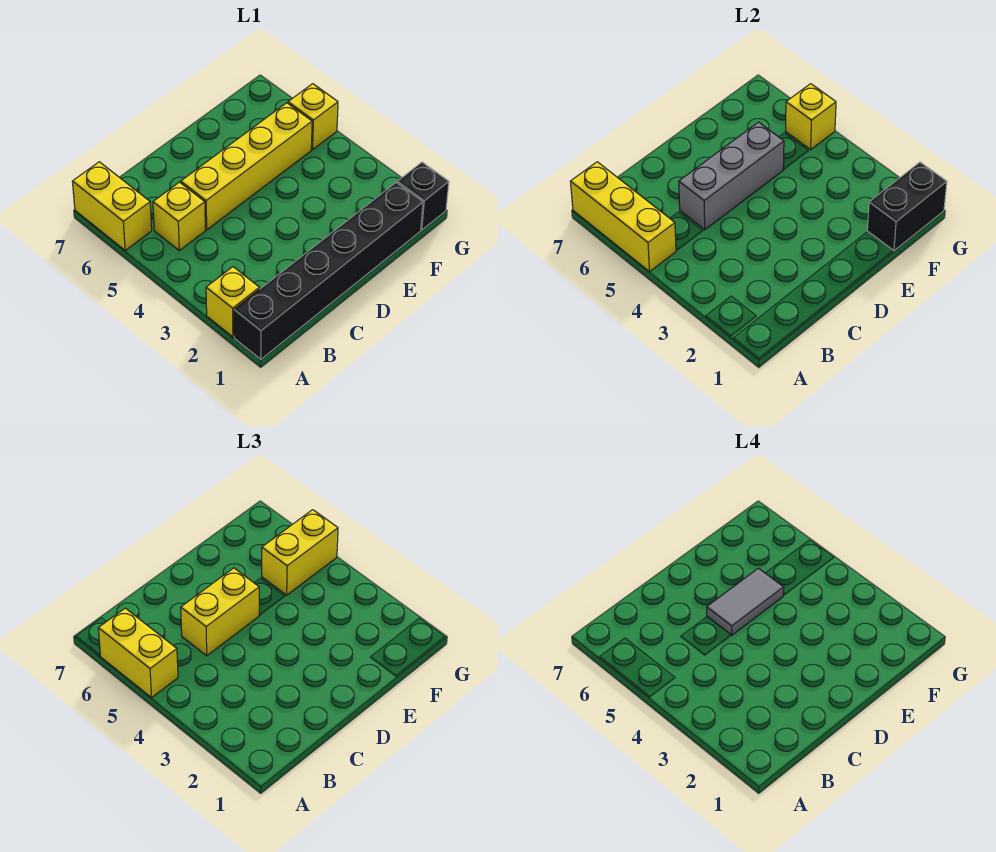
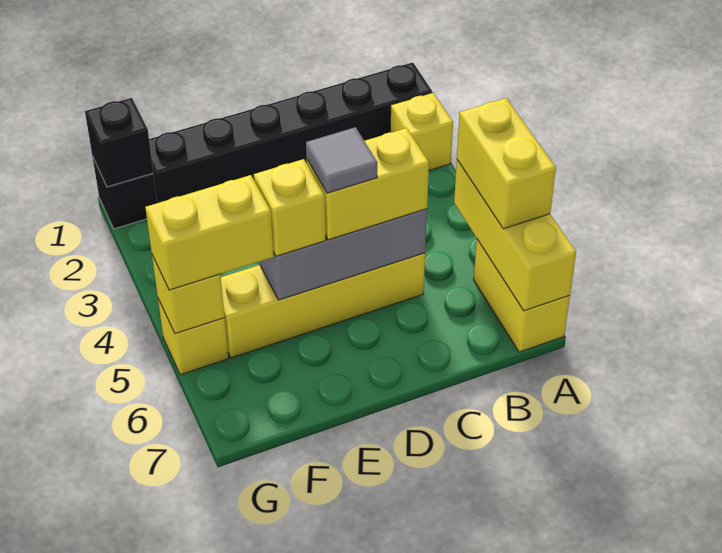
yellow brick B5 level 1 -> yellow brick E5 level 3
grey tile D5:E5 level 4 -> grey tile D5 level 4
black brick F1:G1 level 2 -> black brick G1 level 2

